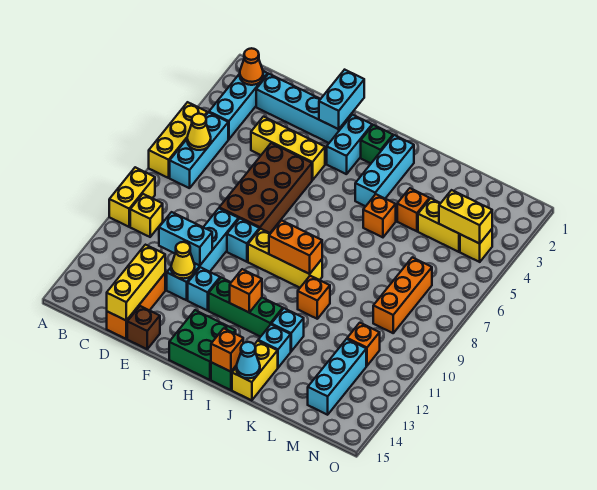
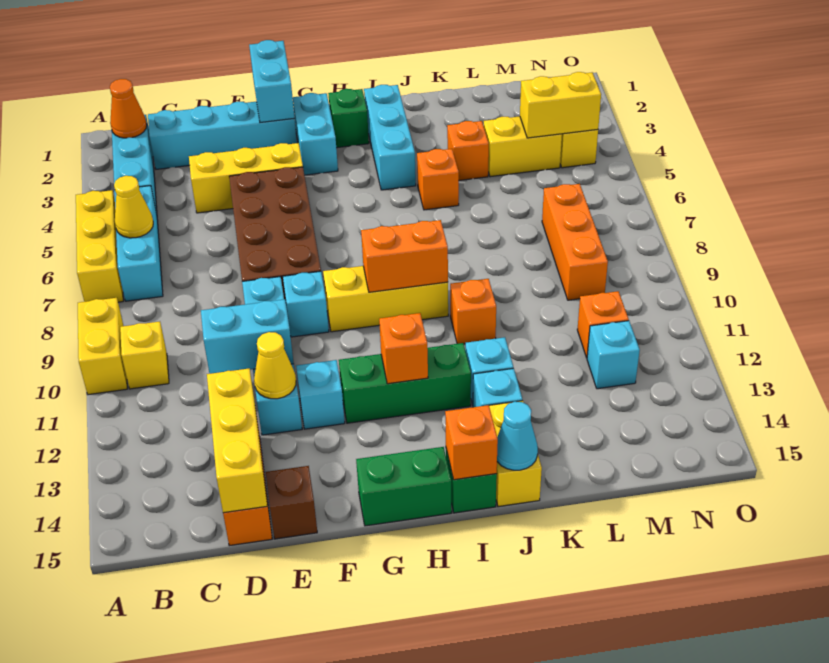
green brick G14:H15 level 1 -> green brick G15:H15 level 1
cyan brick M12:M14 level 1 -> cyan brick M12 level 1

